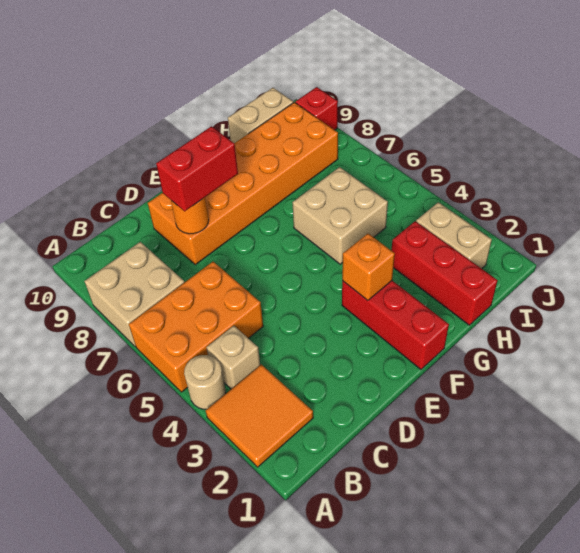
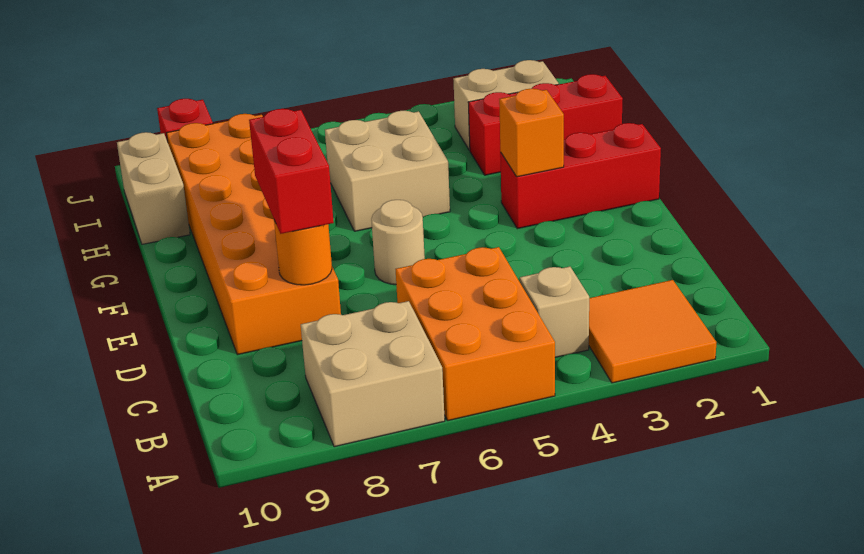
tan round brick A4 level 1 -> tan round brick E6 level 1

